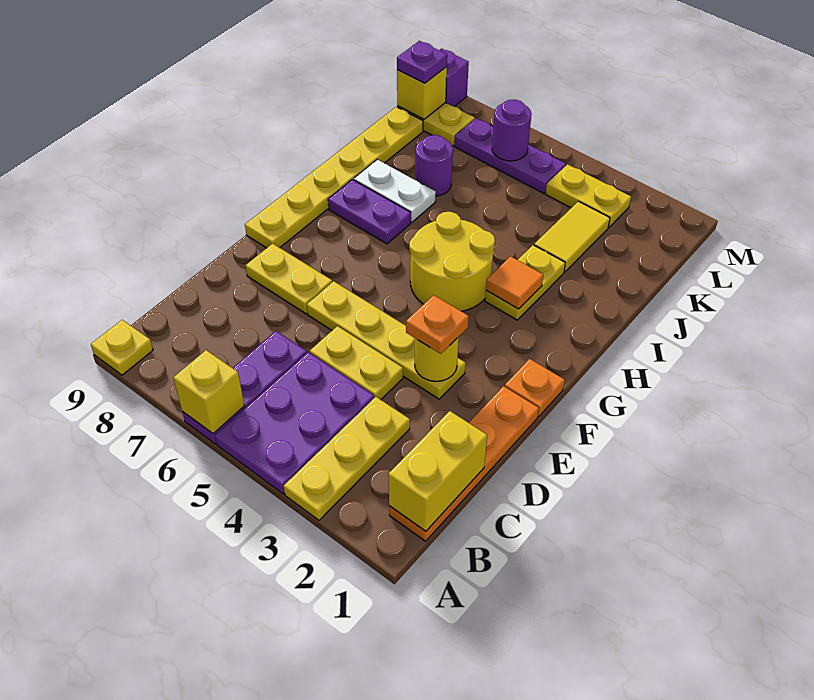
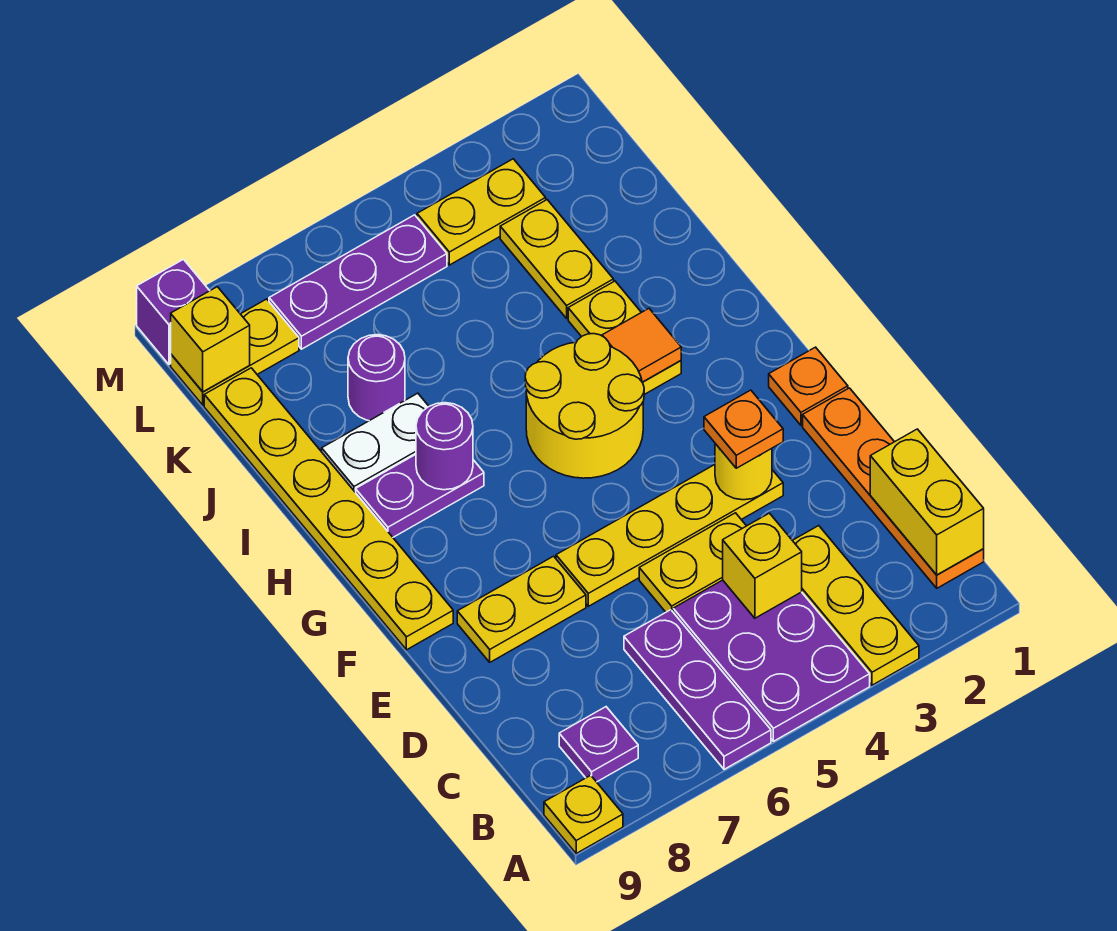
yellow brick A6 level 2 -> yellow brick C4 level 2
yellow tile J3:K3 level 1 -> yellow plate J3:K3 level 1
purple round brick L6 level 2 -> purple round brick H7 level 2
purple plate L9 level 3 -> purple plate B8 level 1

